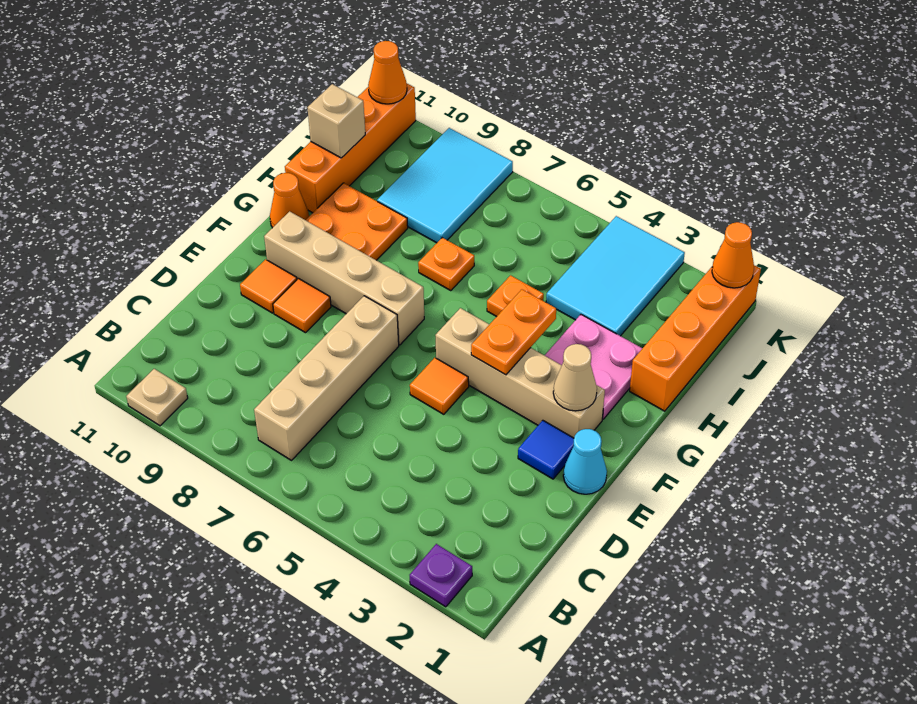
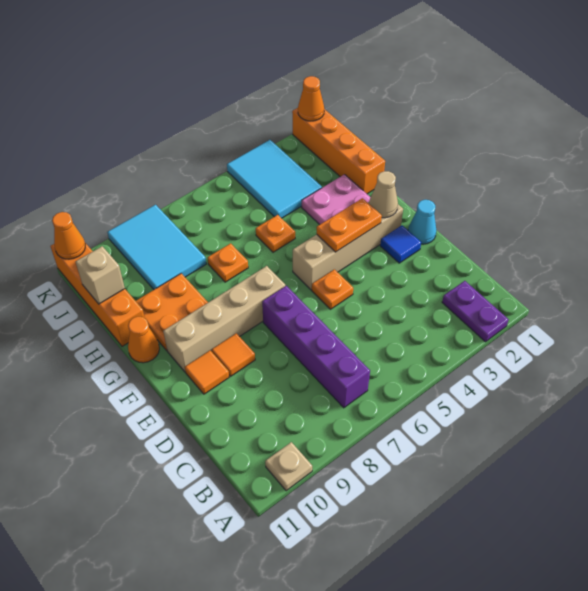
purple plate A2 level 1 -> purple plate A2:B2 level 1
tan brick B7:E7 level 1 -> purple brick B7:E7 level 1
orange tile E5 level 1 -> orange plate E5 level 1
orange plate F4:G4 level 2 -> orange plate F3:F4 level 2

